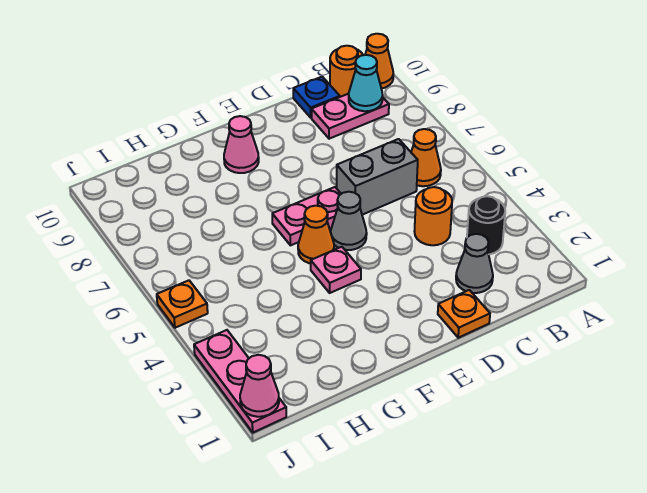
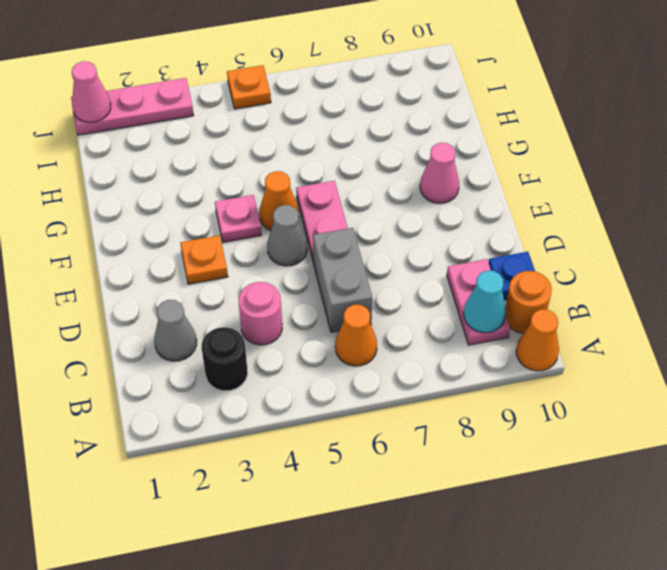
orange round brick C4 level 1 -> pink round brick C4 level 1
orange plate D1 level 1 -> orange plate E3 level 1

